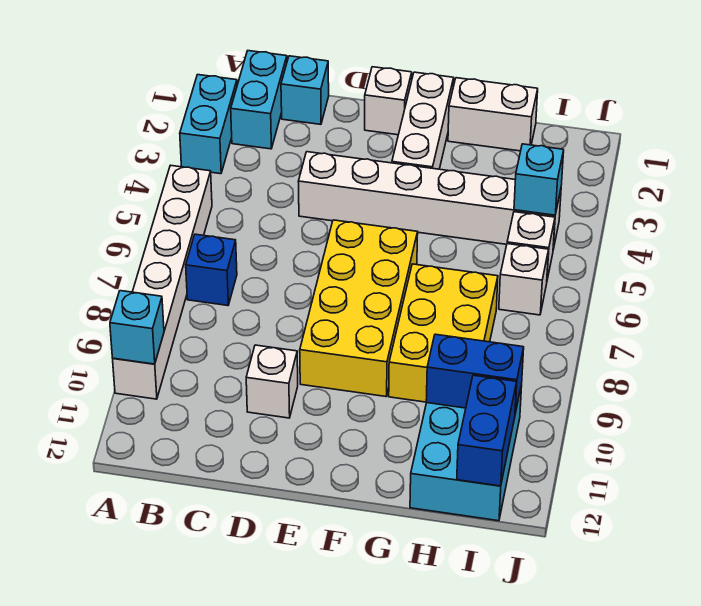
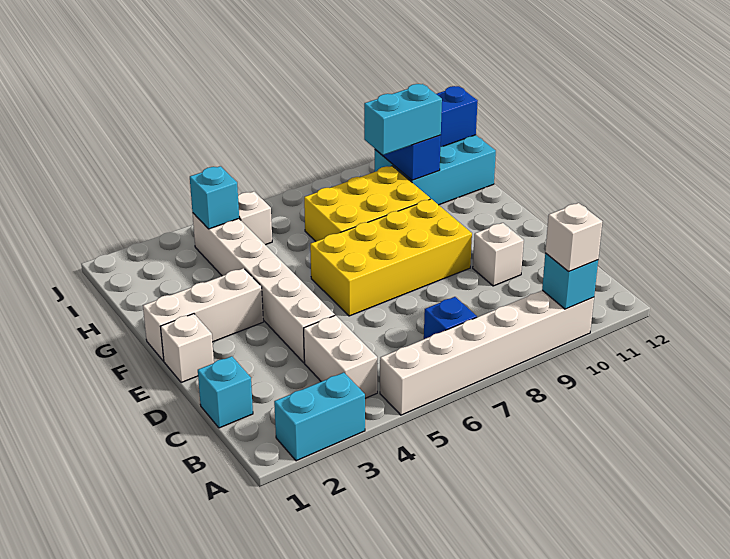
cyan brick B1:B2 level 1 -> cyan brick H9:H10 level 3
white brick G1:H1 level 1 -> white brick B4:C4 level 1
white brick I6 level 1 -> white brick A10 level 3

